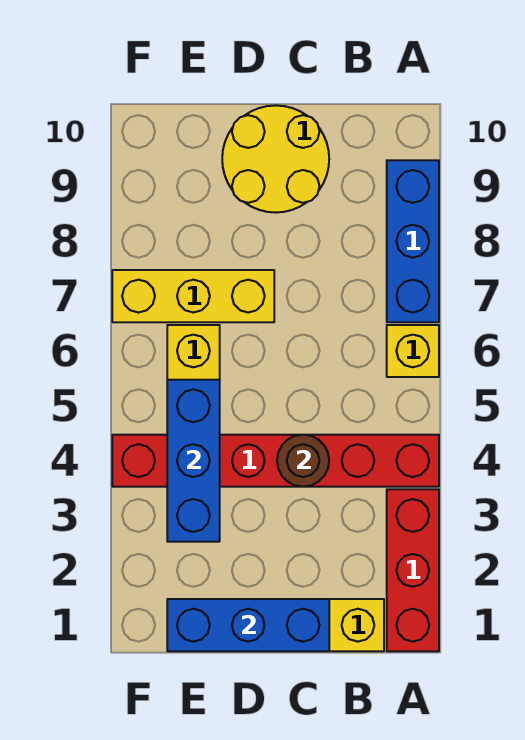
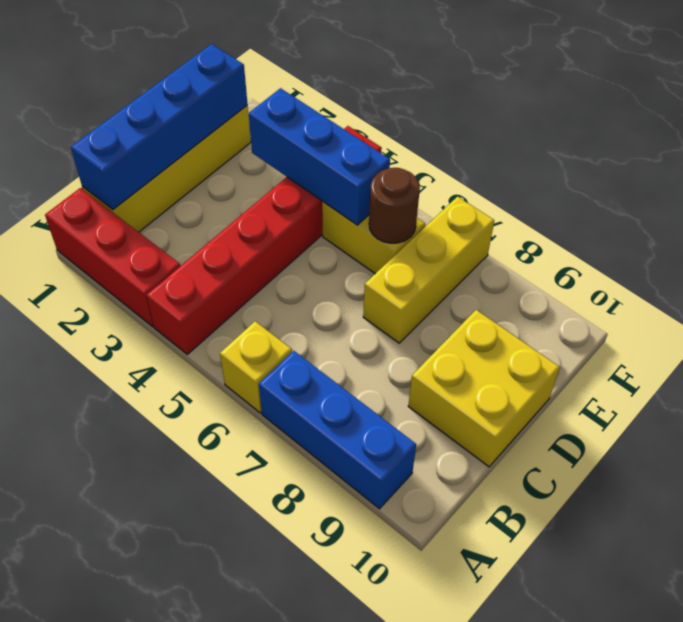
blue brick C1:E1 level 2 -> blue brick B1:E1 level 2
brown round brick C4 level 2 -> brown round brick E6 level 2
yellow round brick C9:D10 level 1 -> yellow brick C9:D10 level 1

